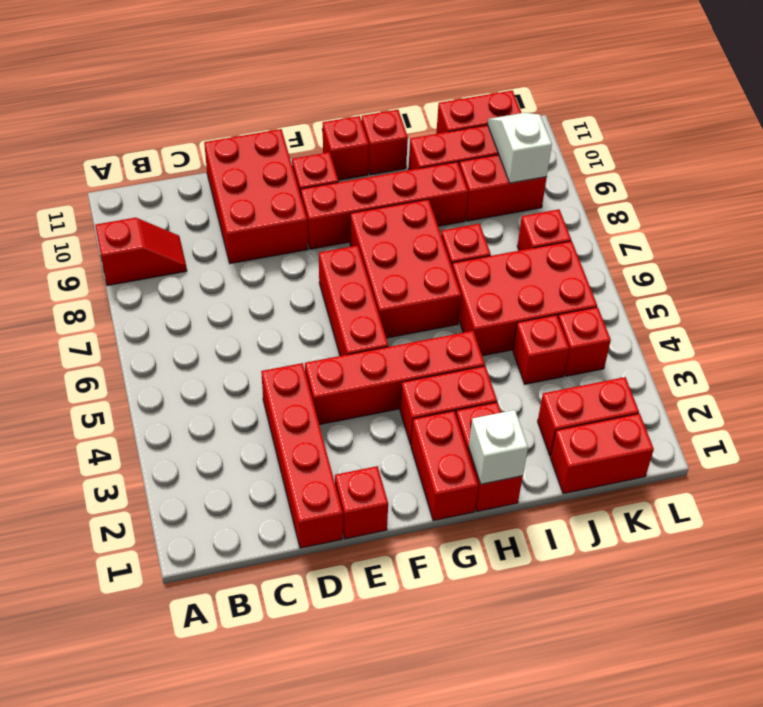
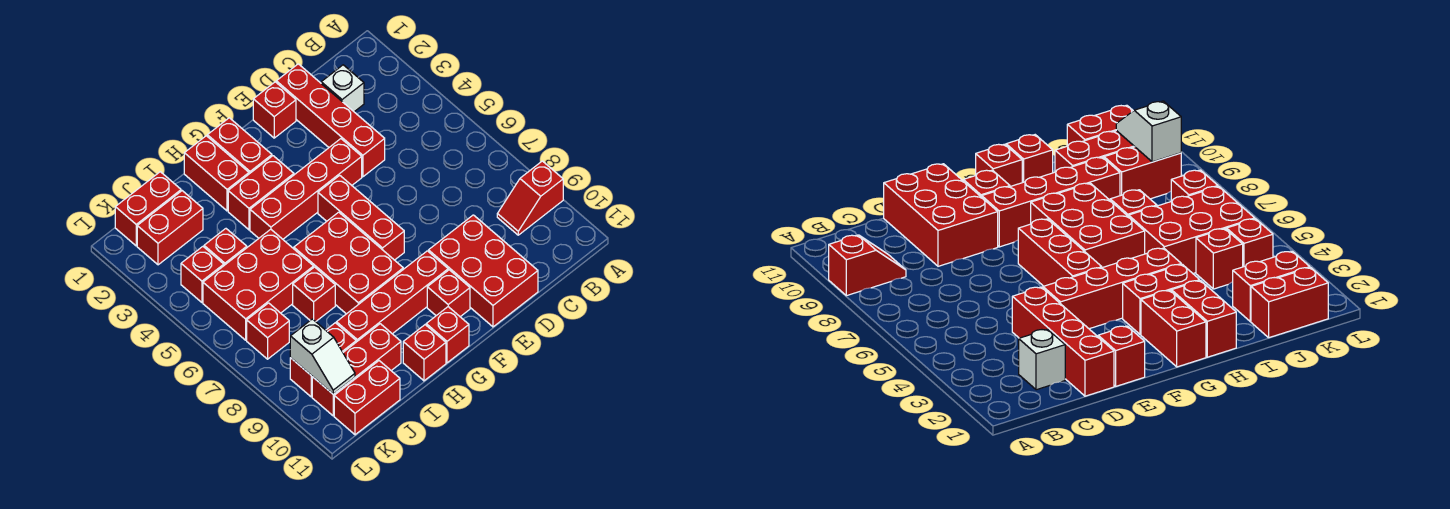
white brick H1 level 2 -> white brick C2 level 1

